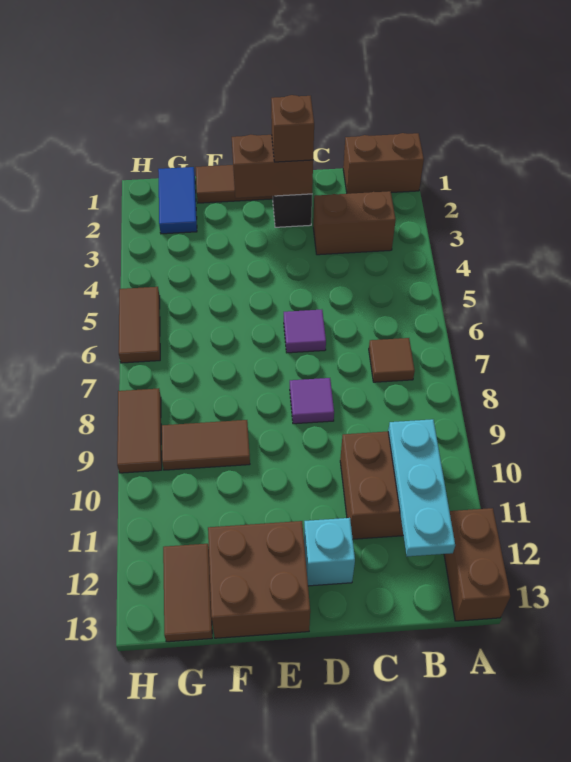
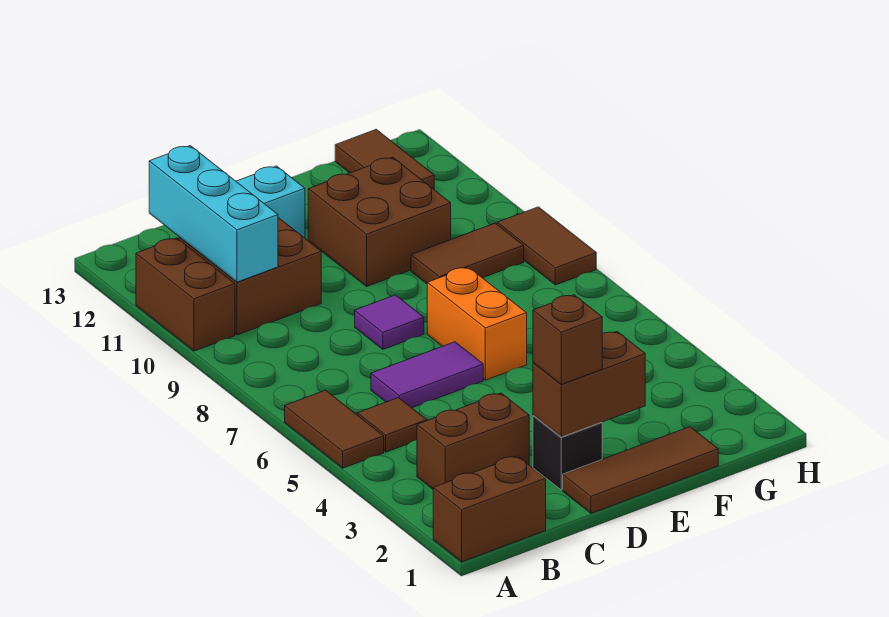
brown brick A12:A13 level 1 -> brown brick A10:A11 level 1
brown tile B7 level 1 -> brown tile B5 level 1
cyan plate B10:B12 level 2 -> cyan brick B10:B12 level 2
purple tile D6 level 1 -> purple tile C6:D6 level 1
none -> orange brick E6:E7 level 1
brown brick E12:F13 level 1 -> brown brick E10:F11 level 1
blue tile G1:G2 level 1 -> none
brown tile H5:H6 level 1 -> brown tile A5:A6 level 1

